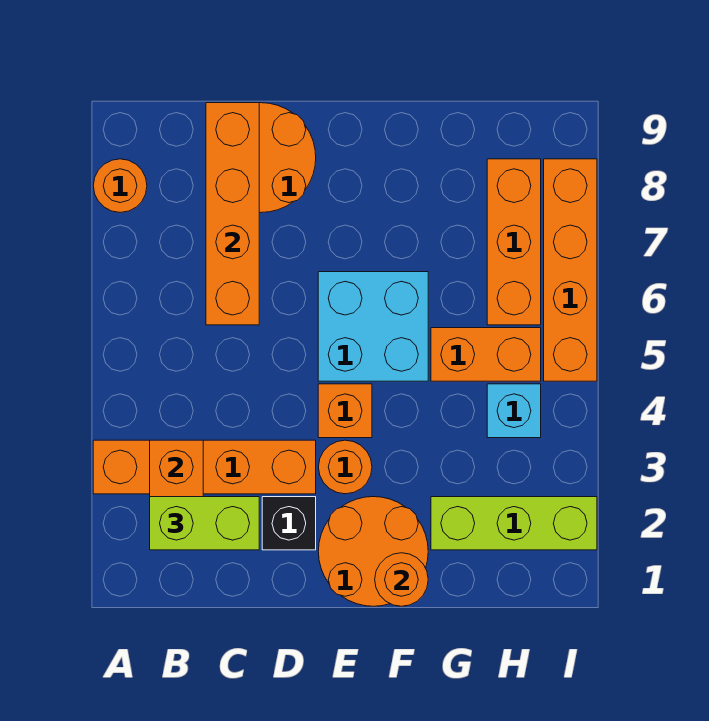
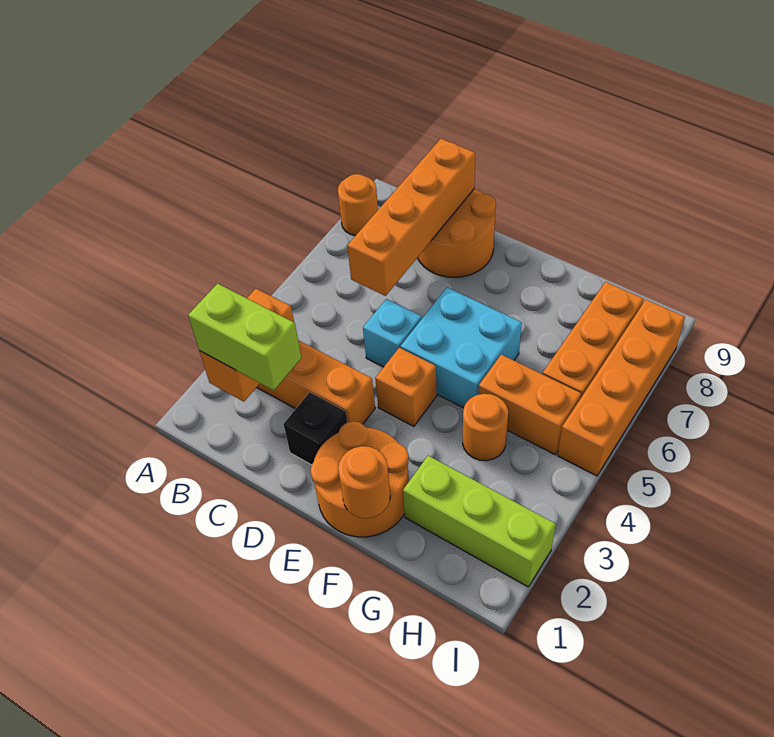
orange round brick E3 level 1 -> orange round brick G4 level 1
cyan brick H4 level 1 -> cyan brick D5 level 1

